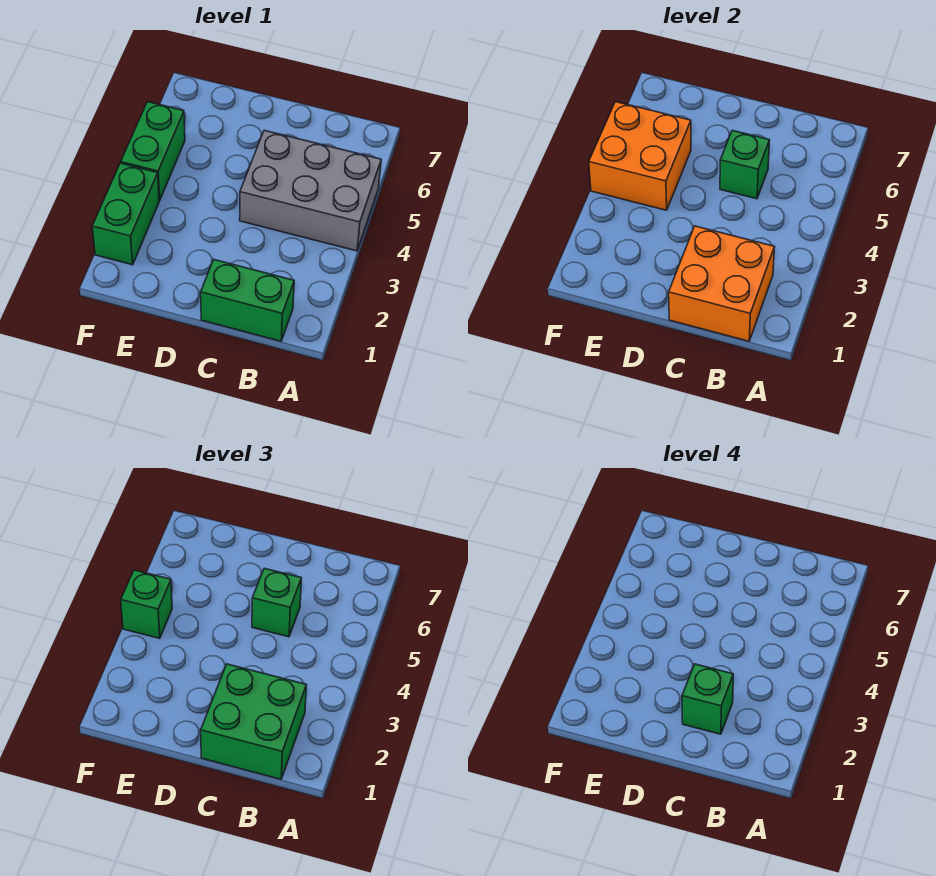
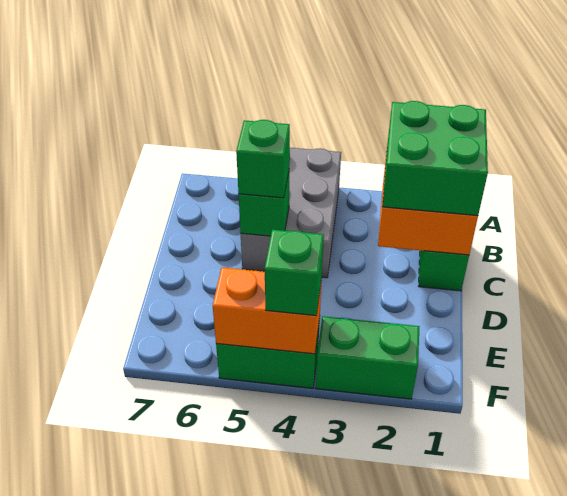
green brick C2 level 4 -> none
orange brick E4:F5 level 2 -> orange brick F4:F5 level 2

